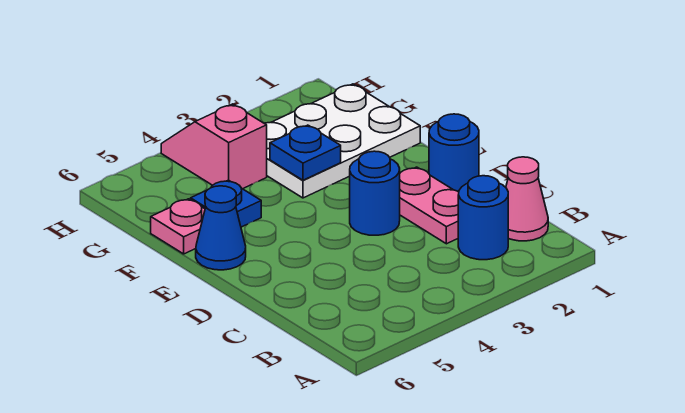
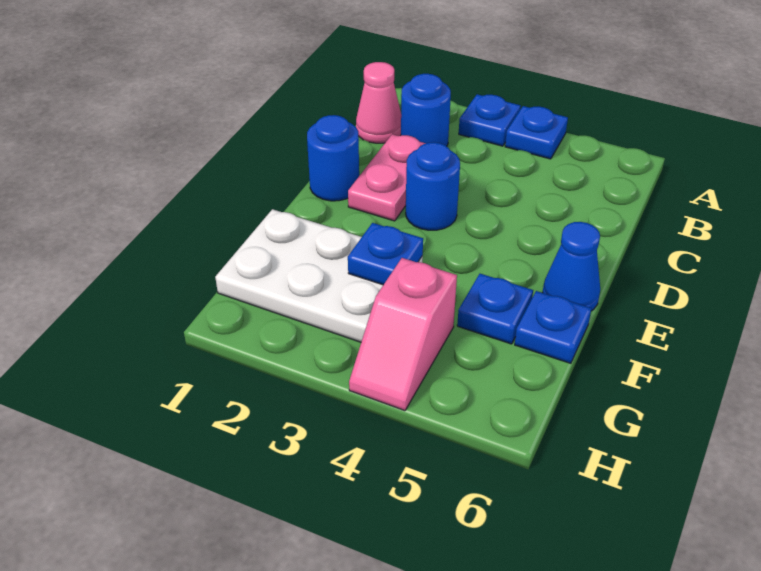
none -> blue plate A3 level 1
none -> blue plate A4 level 1
pink plate F6 level 1 -> blue plate F6 level 1

